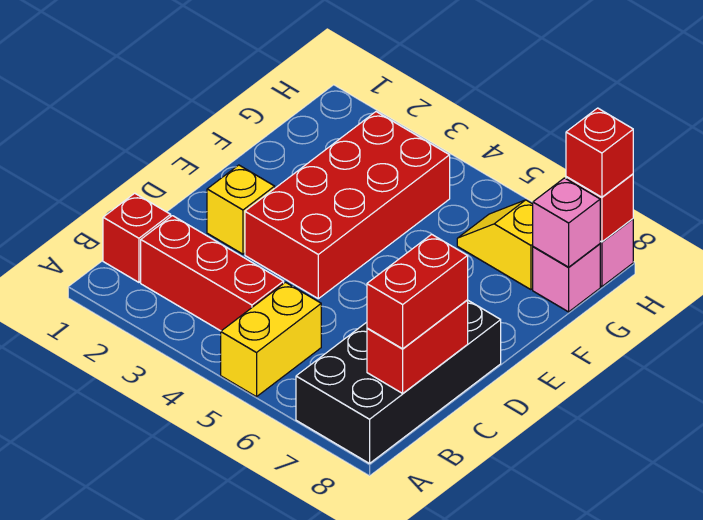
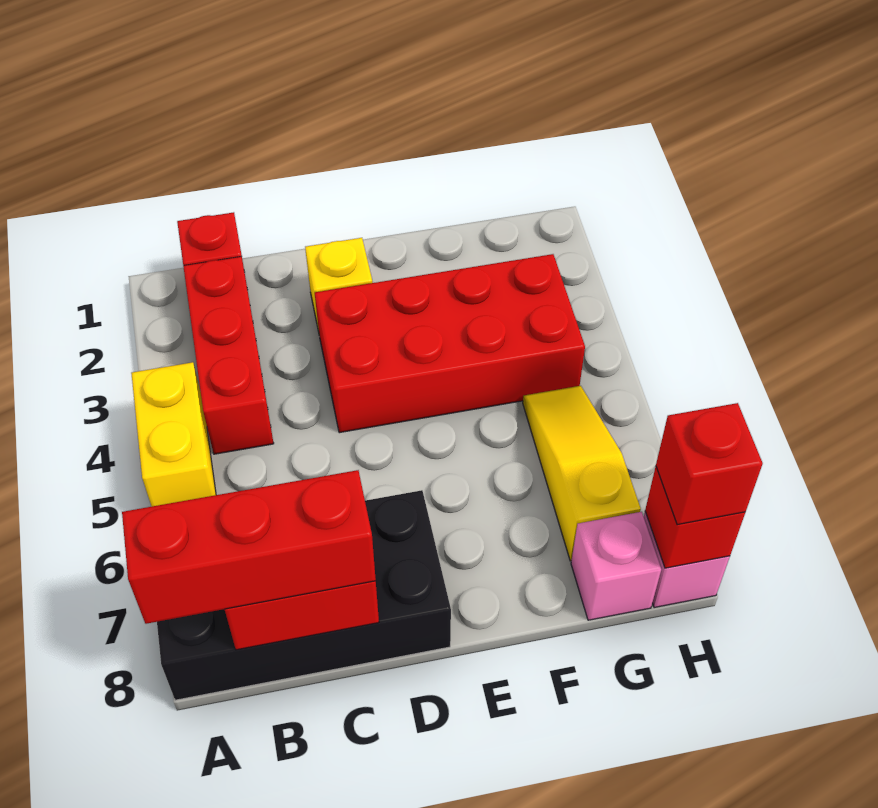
yellow brick A5:B5 level 1 -> yellow brick A4:A5 level 1
red brick B8:C8 level 3 -> red brick A8:C8 level 3
yellow slope G6:G7 level 1 top 7 -> yellow slope G5:G7 level 1 top 7
pink brick G8 level 2 -> none

